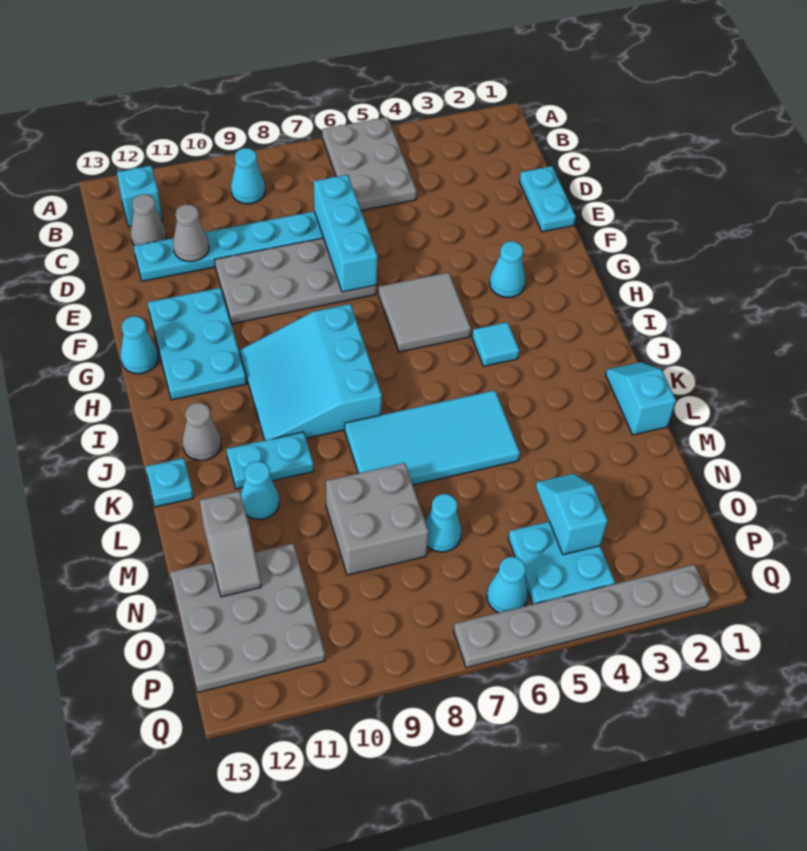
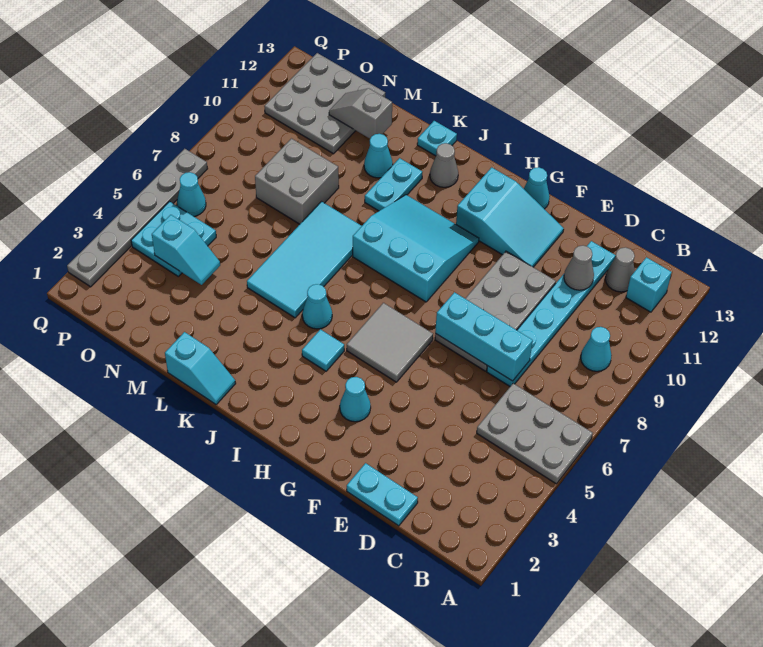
cyan plate F11:H12 level 1 -> cyan slope F11:H12 level 1 top H
cyan cone N7 level 1 -> cyan cone J5 level 1

